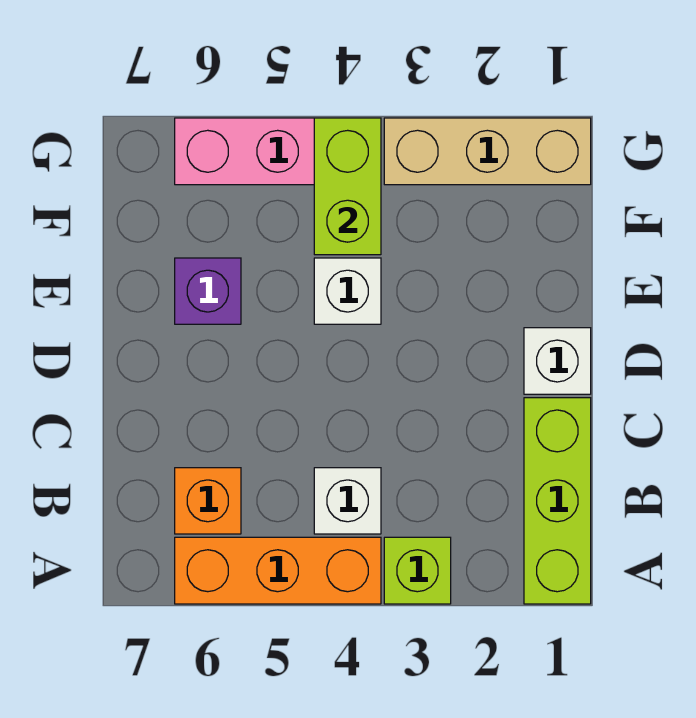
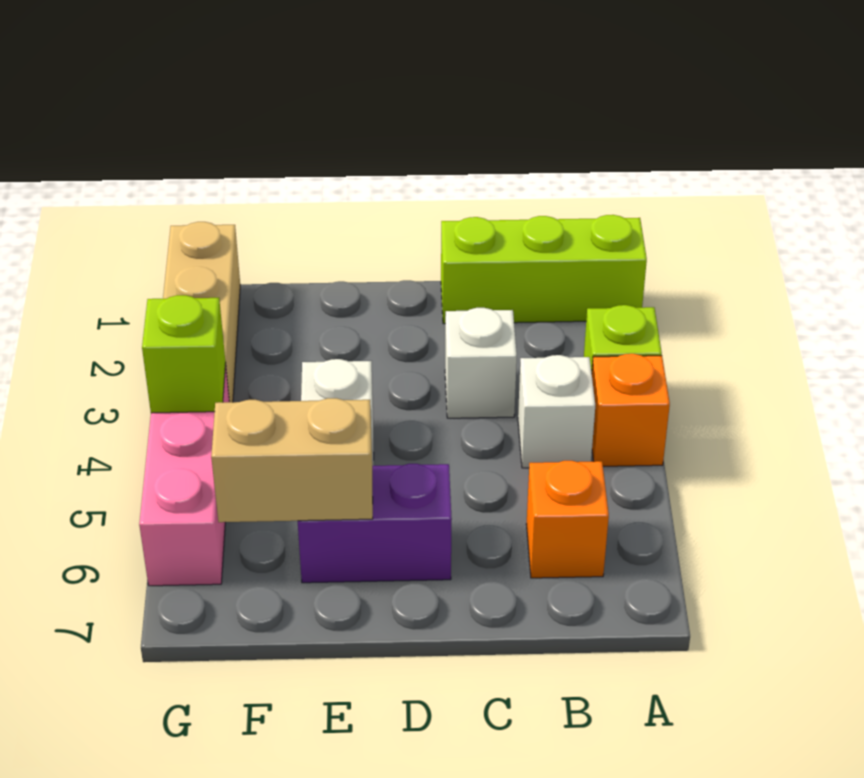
orange brick A4:A6 level 1 -> orange brick A4 level 1
white brick D1 level 1 -> white brick C3 level 1
purple brick E6 level 1 -> purple brick D6:E6 level 1
none -> tan brick E6:F6 level 2
lime brick F4:G4 level 2 -> lime brick G4 level 2

